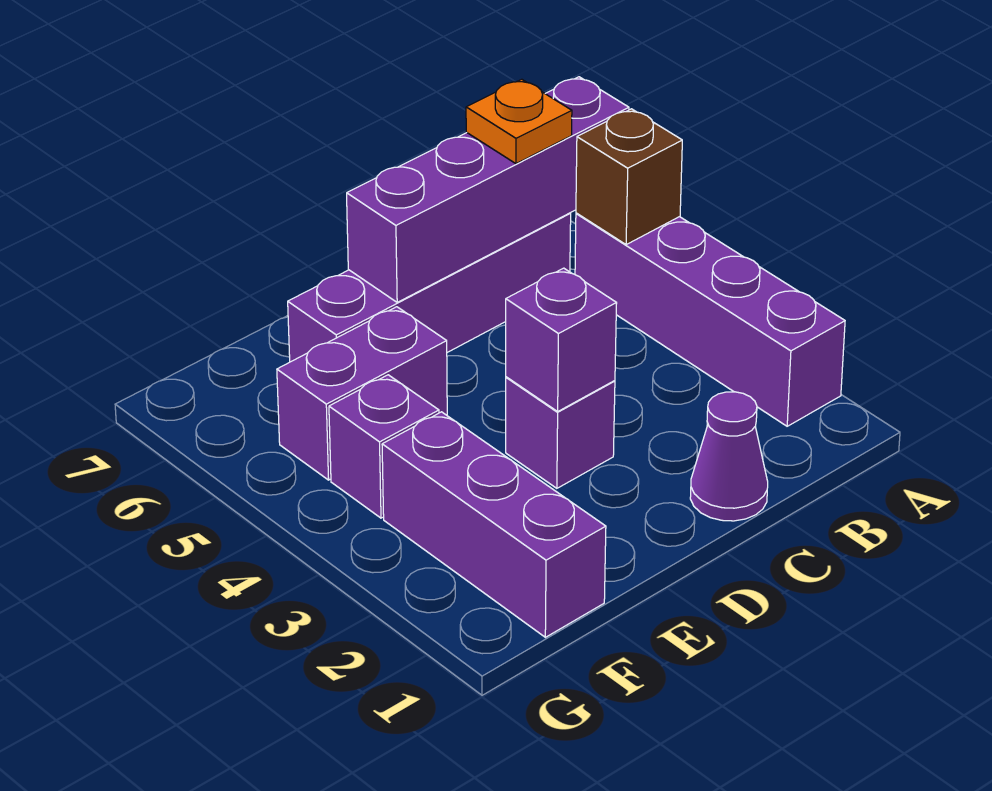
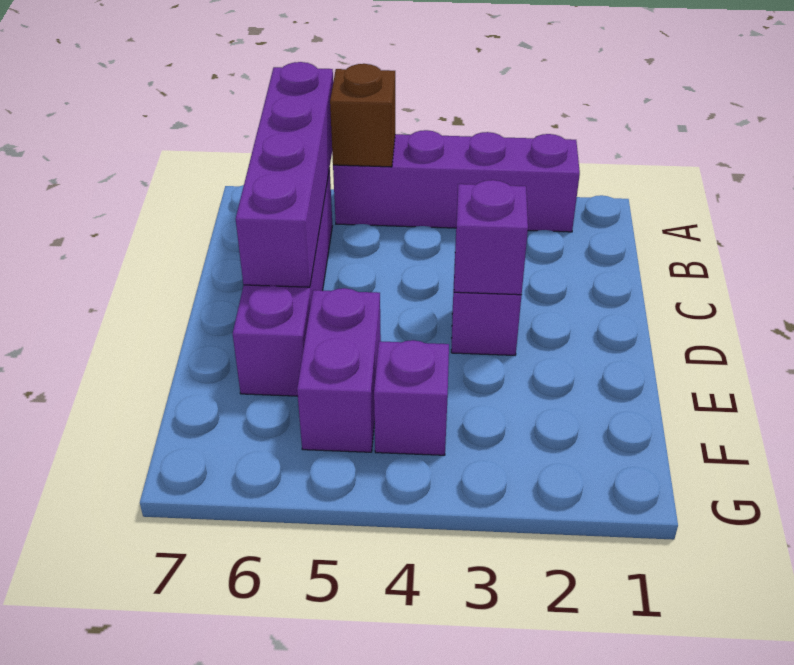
orange plate B6 level 3 -> none
purple cone C1 level 1 -> none
purple brick F1:F3 level 1 -> none

